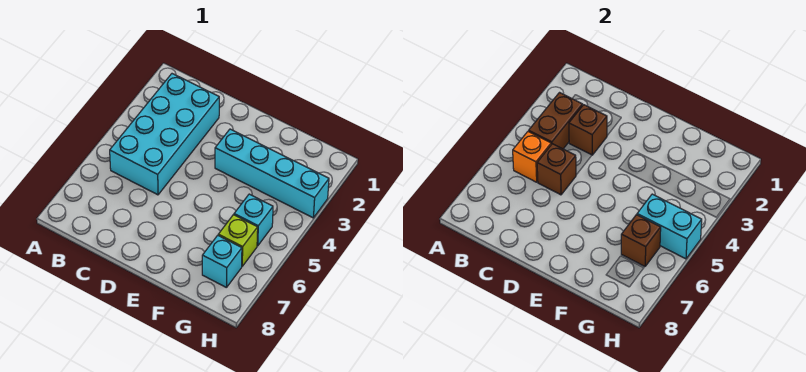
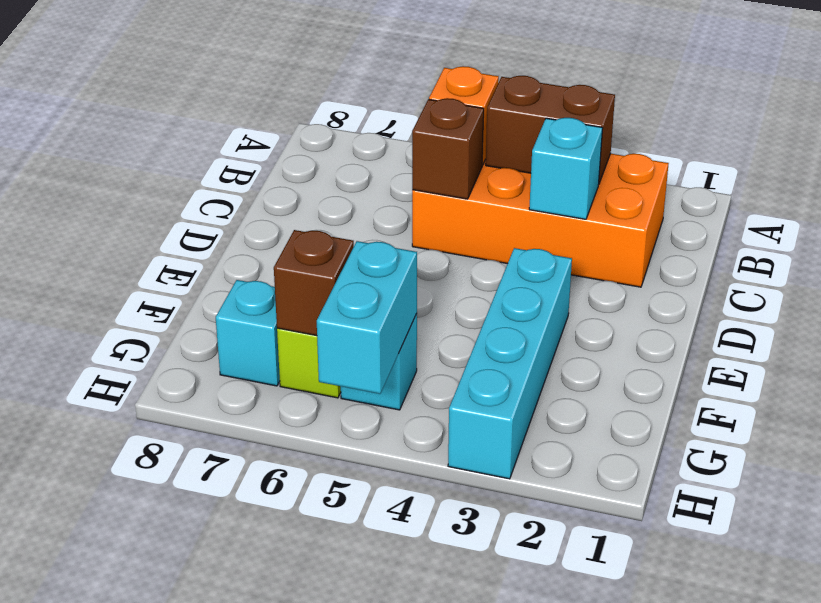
cyan brick B2:C5 level 1 -> orange brick B2:C5 level 1
brown brick C3 level 2 -> cyan brick C3 level 2

